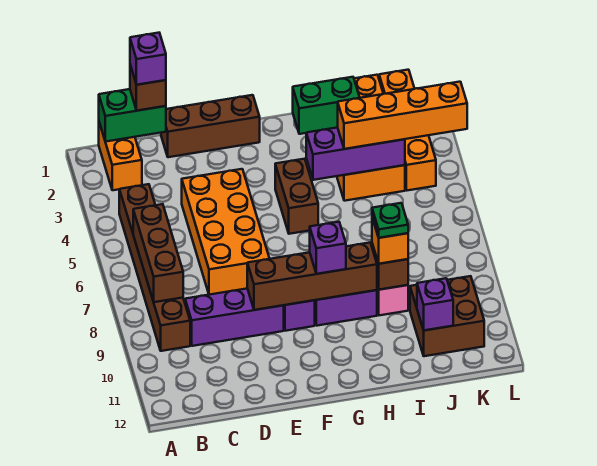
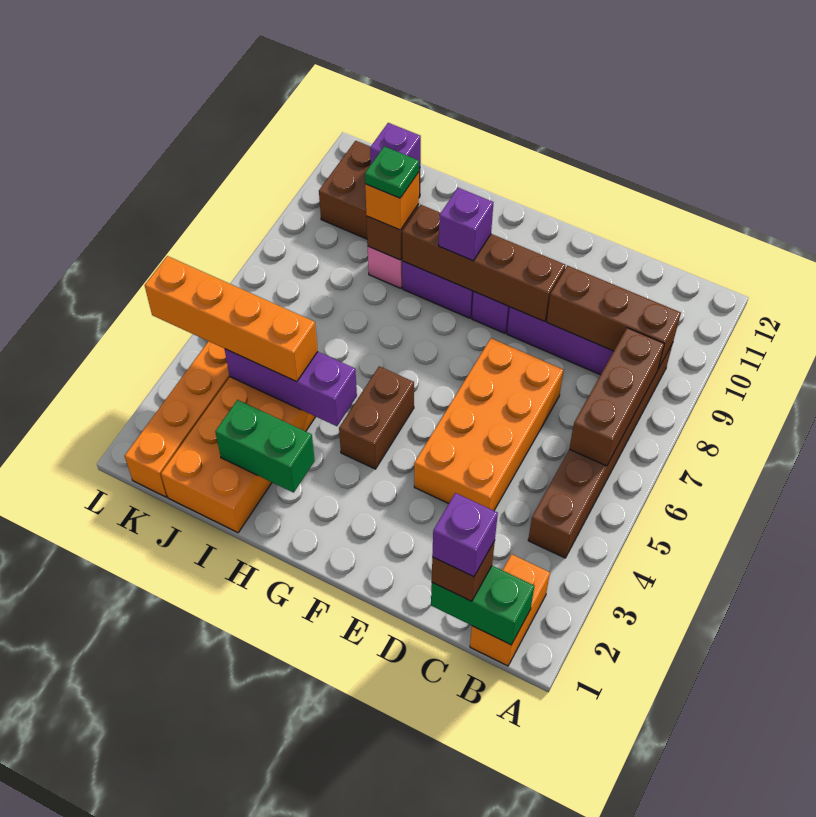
brown brick D1:F1 level 1 -> brown brick B9:D9 level 2

